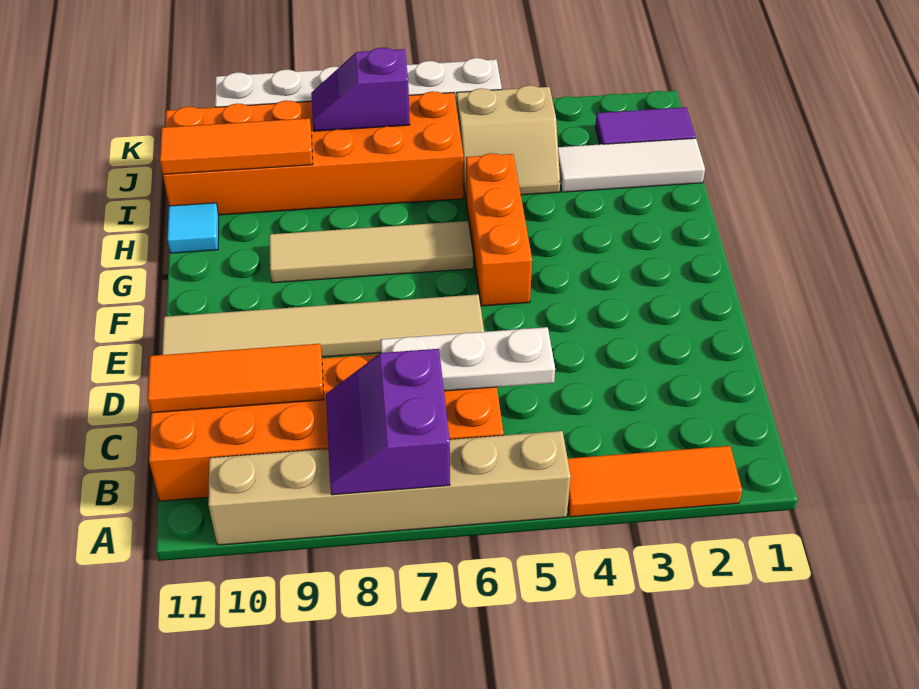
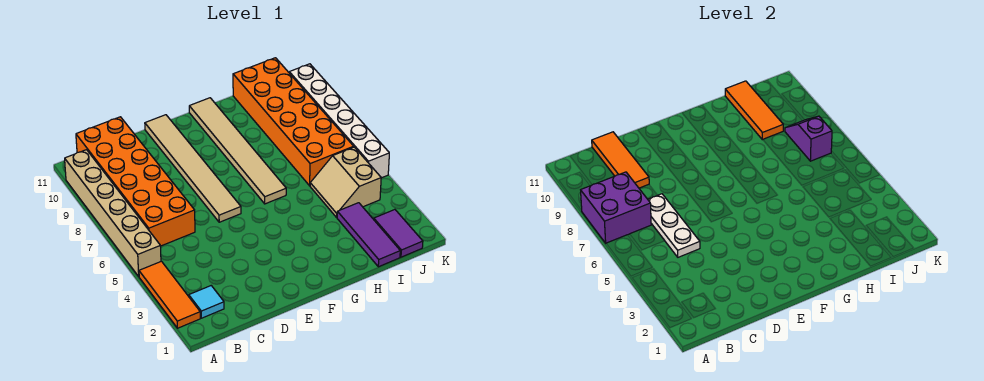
purple slope A7:B8 level 2 top 7 -> purple brick A7:B8 level 2
orange brick F5:H5 level 1 -> none
tan tile G6:G9 level 1 -> tan tile G6:G11 level 1
cyan tile H11 level 1 -> cyan tile B2 level 1
white tile I1:I3 level 1 -> purple tile I1:I3 level 1

